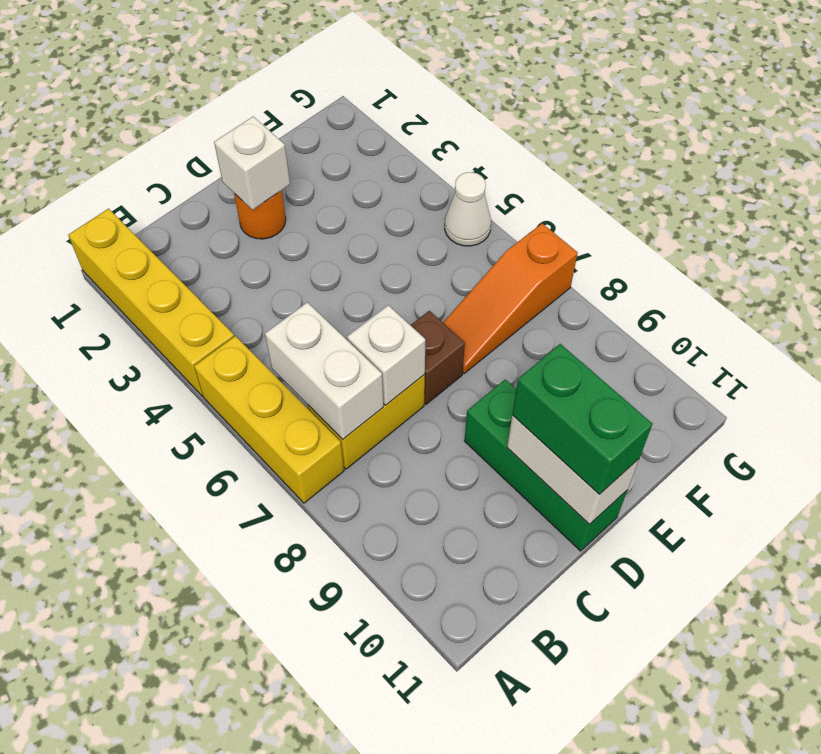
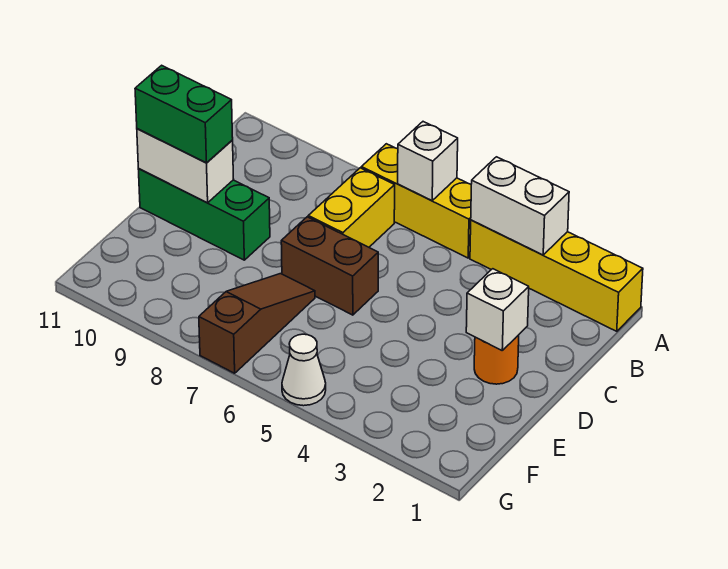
white brick B6:B7 level 2 -> white brick A3:A4 level 2
white brick C7 level 2 -> white brick A6 level 2
brown brick D7 level 1 -> brown brick D6:D7 level 1
orange slope E7:G7 level 1 top G -> brown slope E7:G7 level 1 top G

